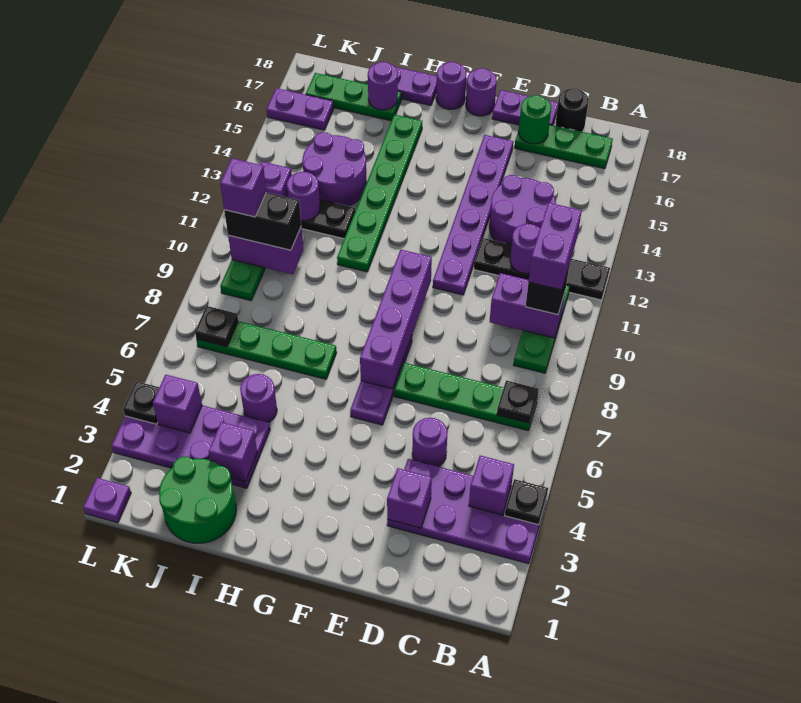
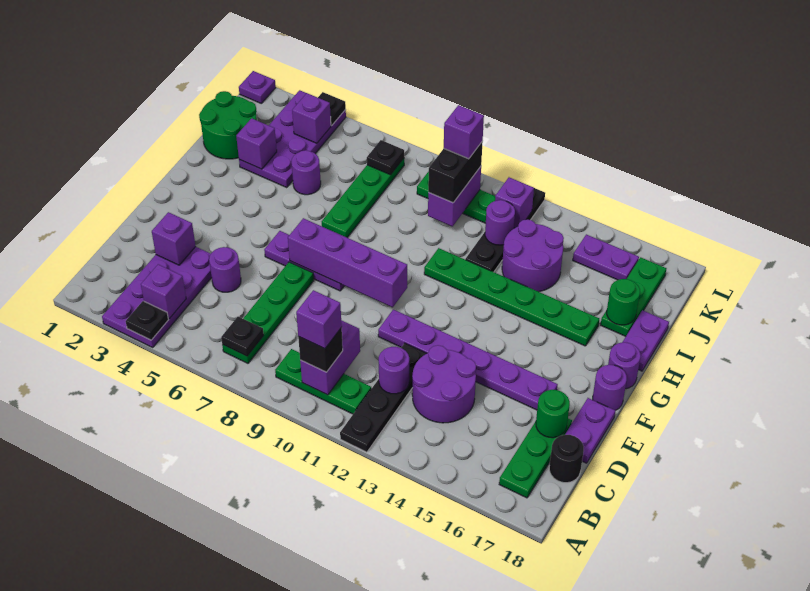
purple brick B10:B11 level 4 -> purple brick B10 level 4
purple round brick I17 level 2 -> green round brick I17 level 2
purple plate K16:L16 level 1 -> purple plate K15:K16 level 1

